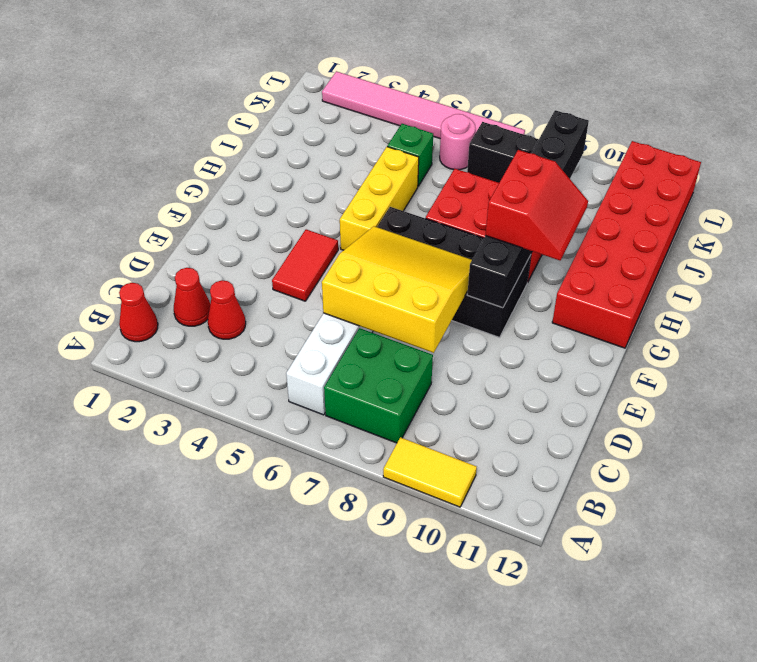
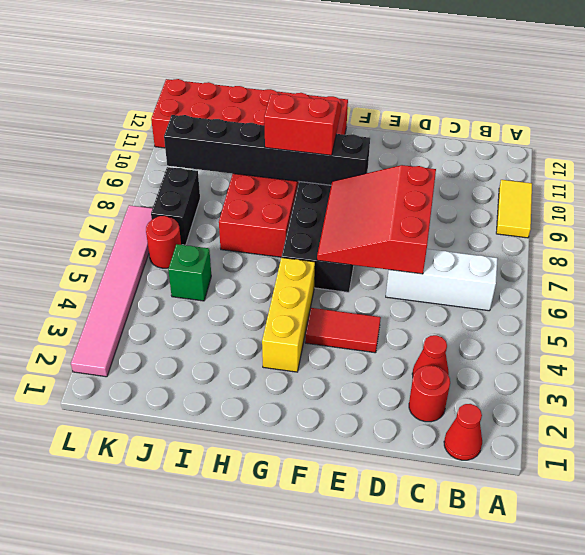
green brick B7:C8 level 1 -> none
red cone C2 level 1 -> red round brick C2 level 1
yellow slope D6:F8 level 2 top D -> red slope D6:F8 level 2 top D
yellow brick G5:I5 level 1 -> yellow brick G3:G5 level 1
pink round brick K6 level 1 -> red round brick K6 level 1

